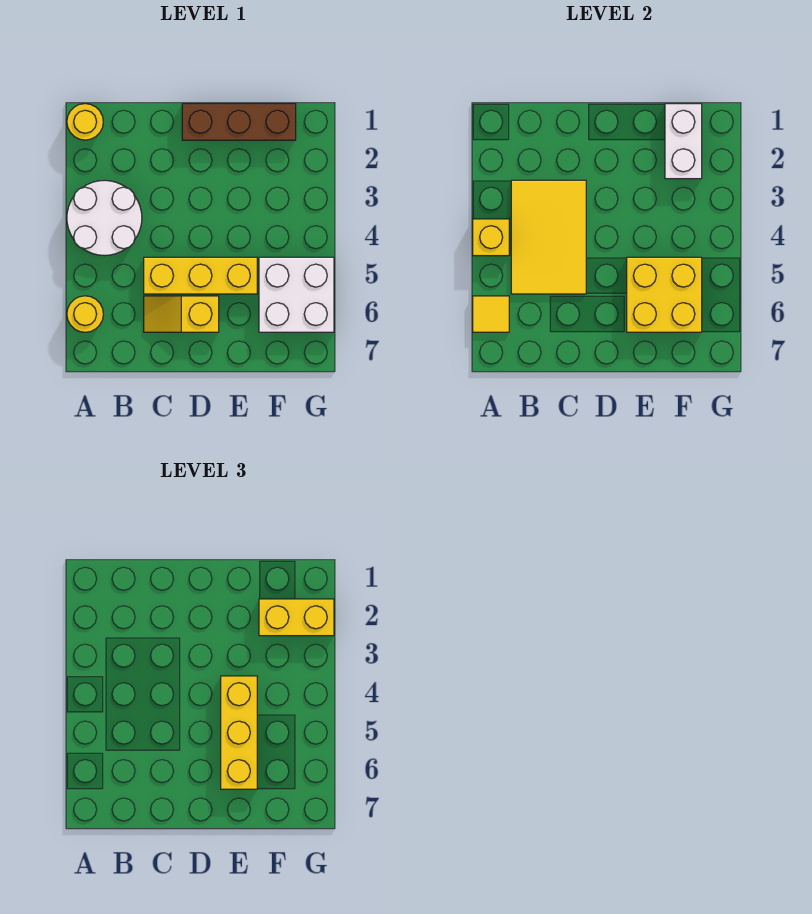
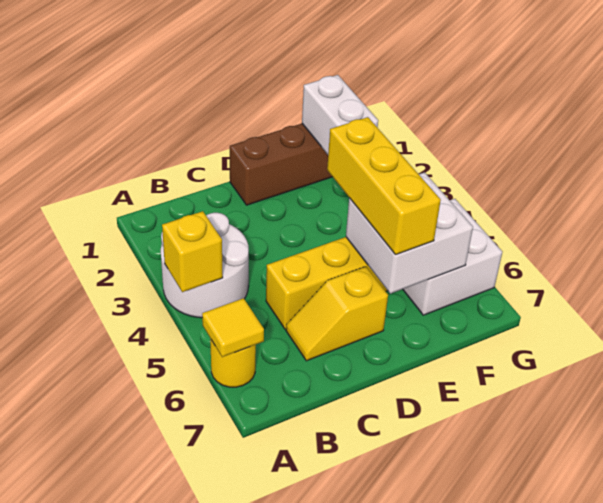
yellow round brick A1 level 1 -> none
yellow tile B3:C5 level 2 -> none
yellow brick E5:F6 level 2 -> white brick E5:F6 level 2
yellow brick F2:G2 level 3 -> none

